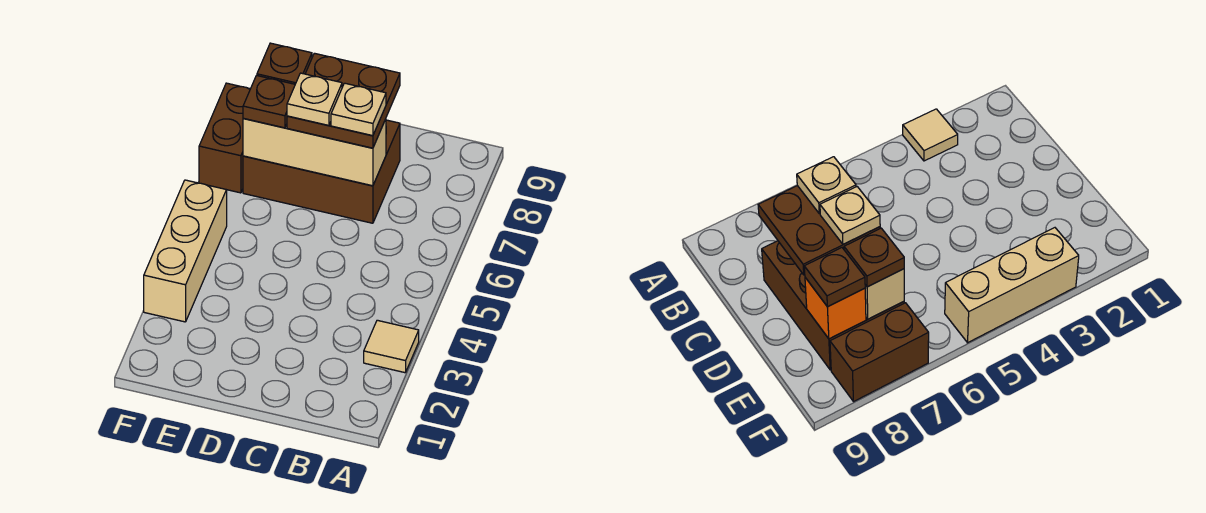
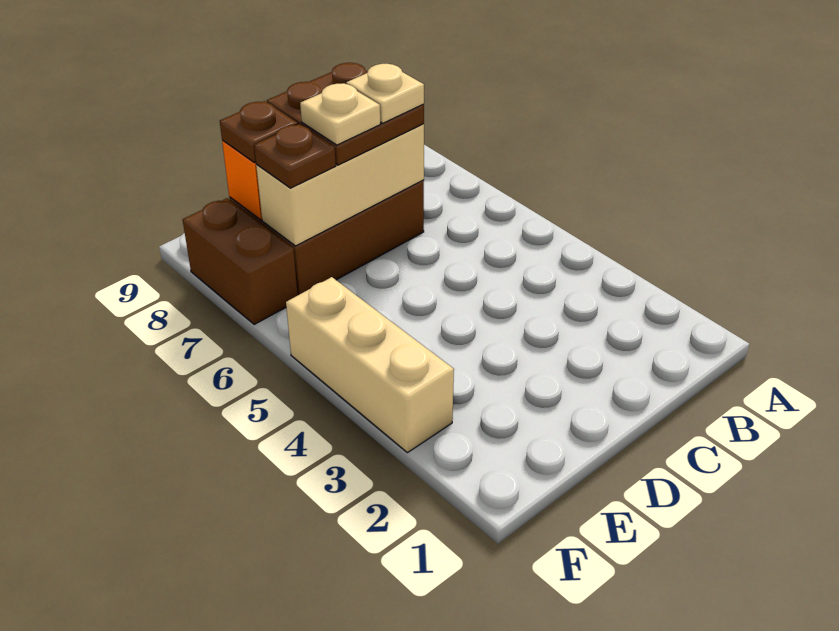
tan tile A3 level 1 -> none

